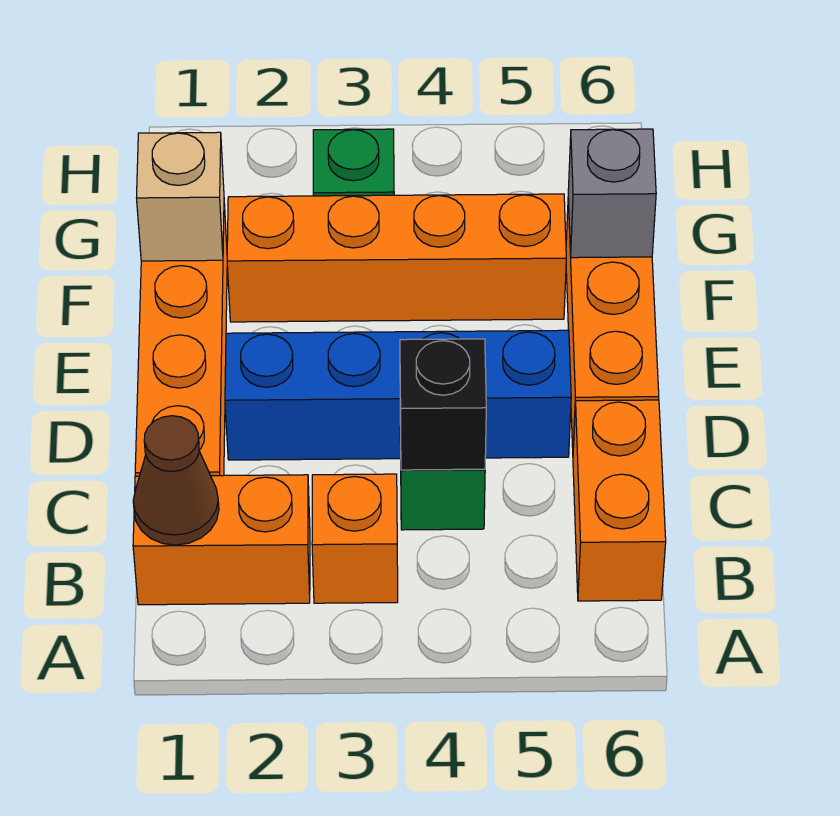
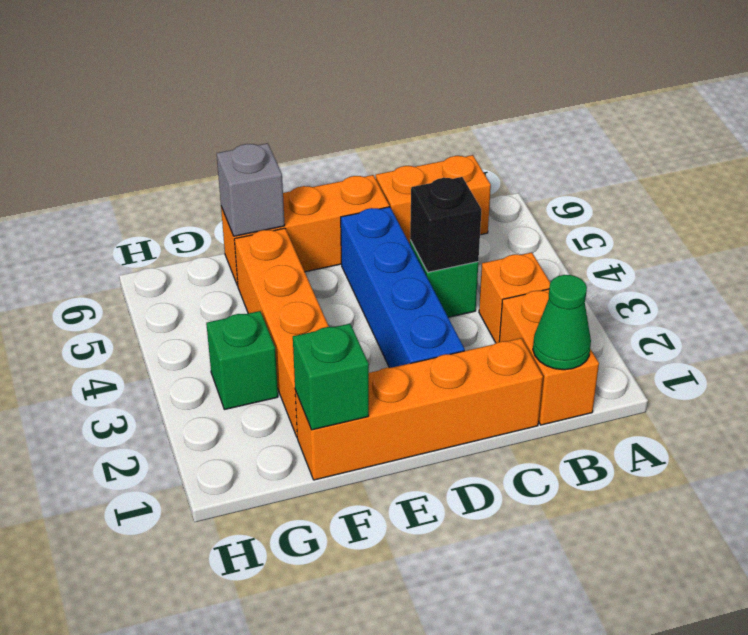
brown cone B1 level 2 -> green cone B1 level 2
tan brick F1 level 2 -> green brick F1 level 2

